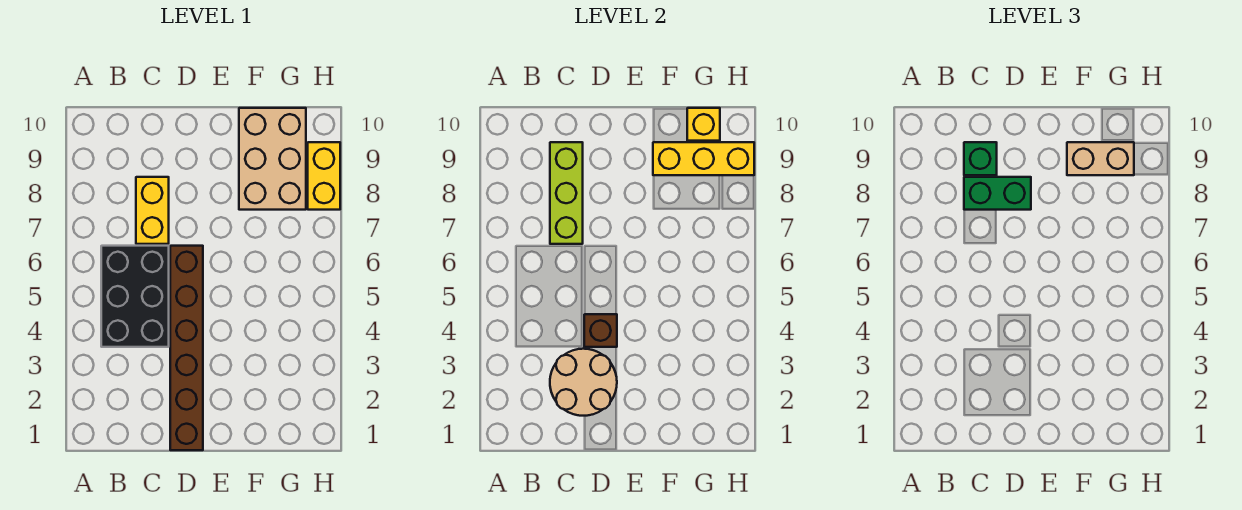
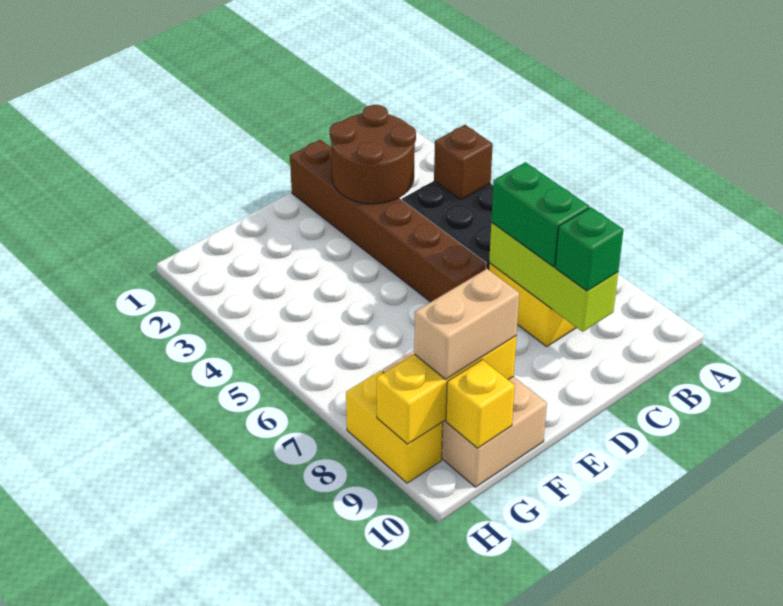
tan round brick C2:D3 level 2 -> brown round brick C2:D3 level 2
green brick C8:D8 level 3 -> green brick C7:C8 level 3
brown brick D4 level 2 -> brown brick B4 level 2

